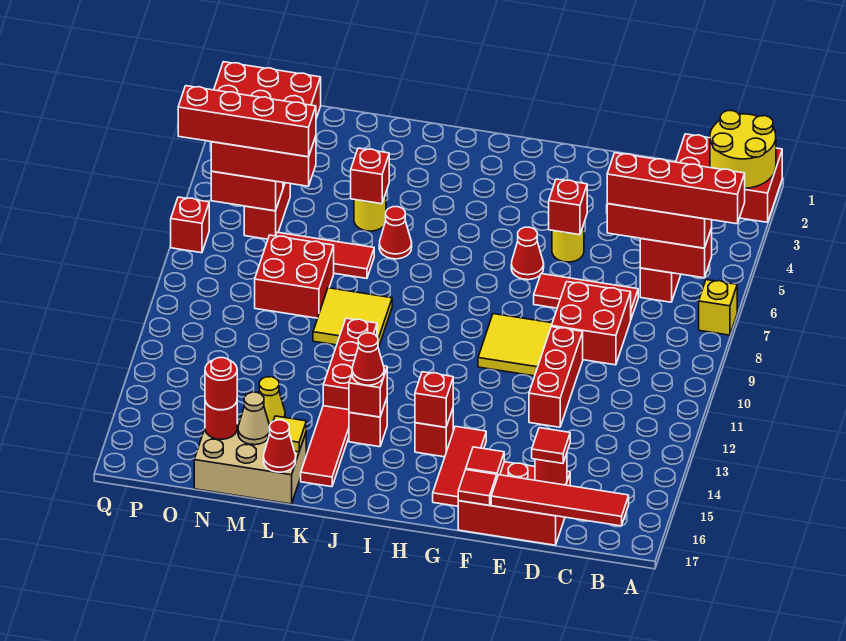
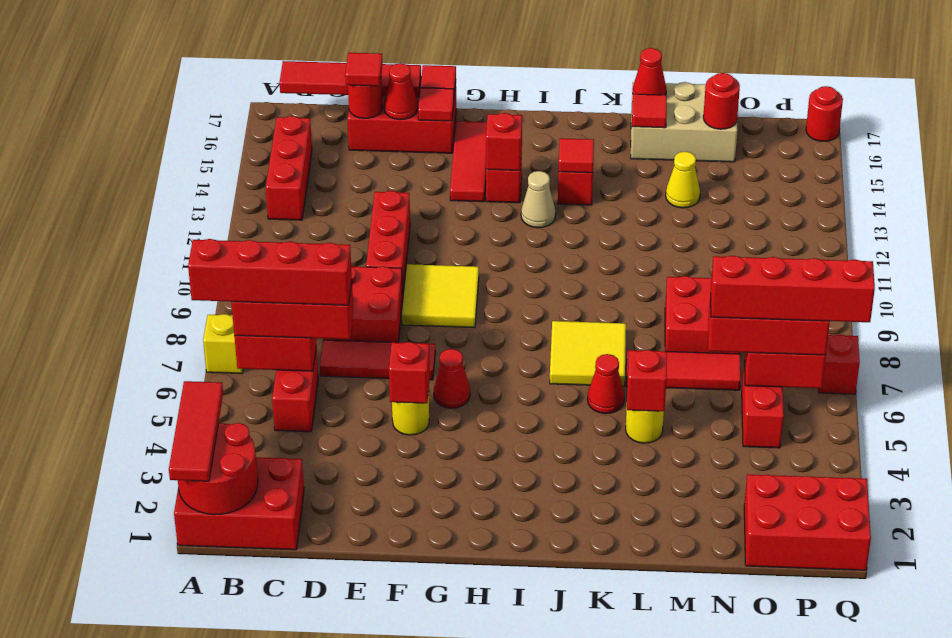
yellow round brick A1:B2 level 2 -> red round brick A1:B2 level 2
red brick J14 level 2 -> red tile J14 level 2
red cone J14 level 3 -> red cone E16 level 2
yellow tile K9:L10 level 1 -> yellow tile J7:K8 level 1
red brick K11:K13 level 1 -> red brick B13:B15 level 1
red tile K14:K16 level 1 -> red tile A1:A3 level 3
yellow tile L16 level 2 -> red tile L16 level 2
tan cone M16 level 2 -> tan cone I13 level 1
red round brick N16 level 3 -> red round brick Q17 level 1

